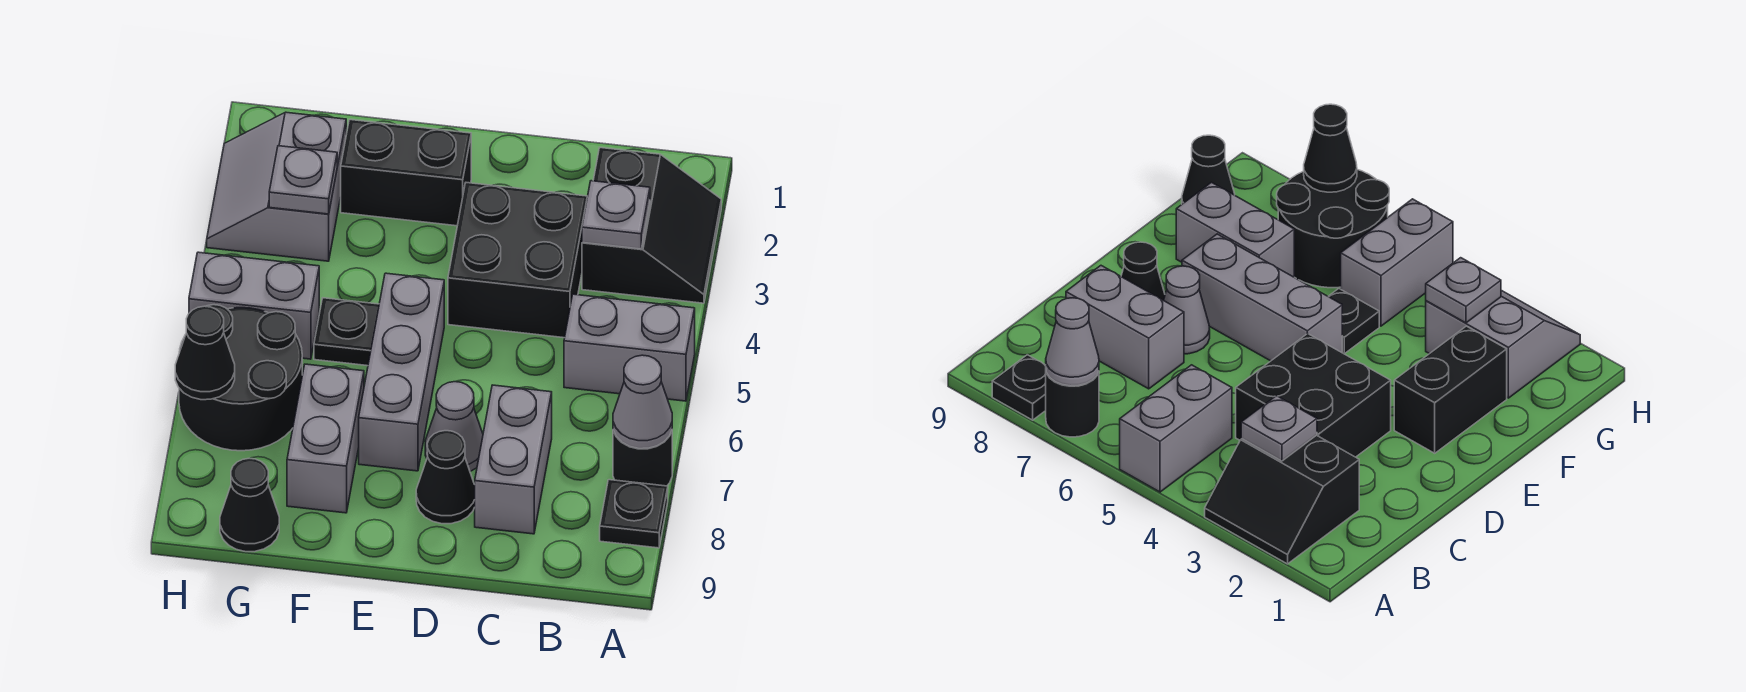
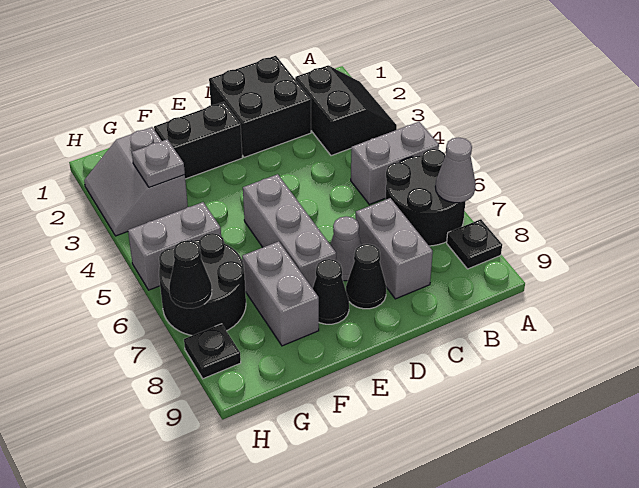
black round brick A7 level 1 -> black round brick A6:B7 level 1
grey plate B3 level 2 -> none
black brick C3:D4 level 1 -> black brick C1:D2 level 1
black plate F5 level 1 -> black plate H8 level 1
black cone G9 level 1 -> black cone E8 level 1

